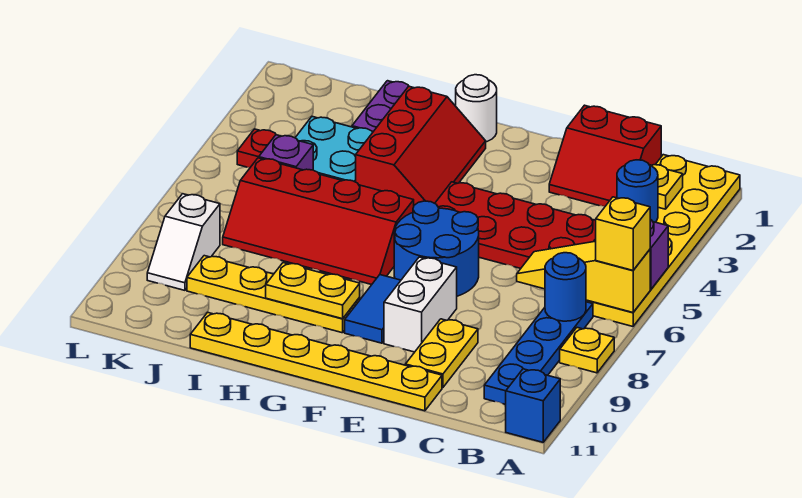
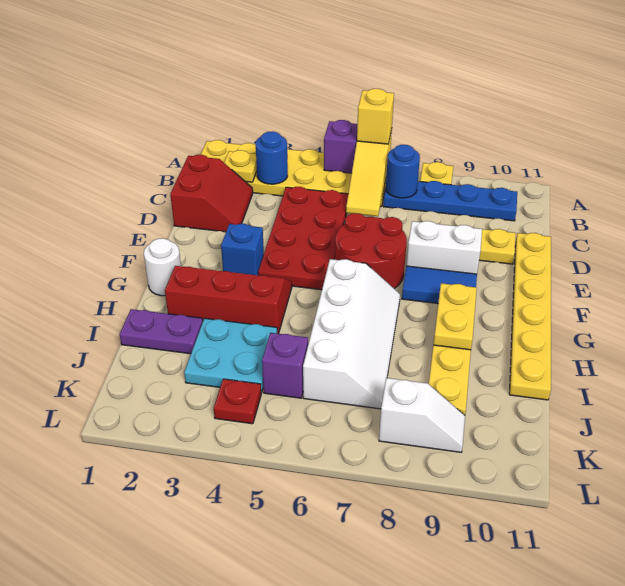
blue brick A11 level 1 -> blue brick F3 level 1
blue round brick E6:F7 level 1 -> red round brick E6:F7 level 1
red slope G6:J7 level 1 top 6 -> white slope G6:J7 level 1 top 6

